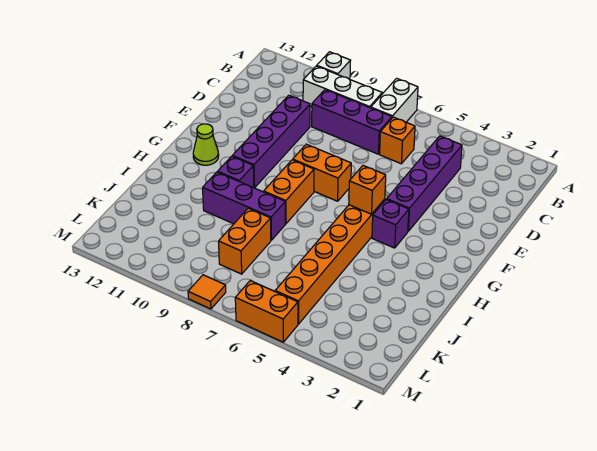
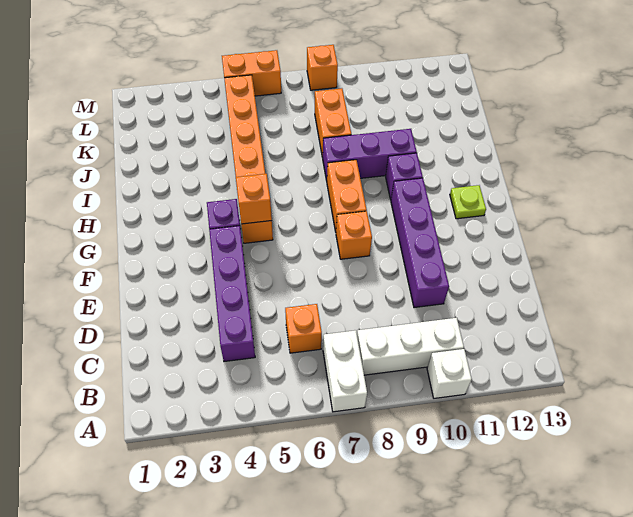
purple brick C7:C9 level 1 -> none
orange brick F7:F8 level 1 -> orange brick F8 level 1
lime cone G12 level 1 -> lime plate G12 level 1
orange tile M8 level 1 -> orange brick M8 level 1

